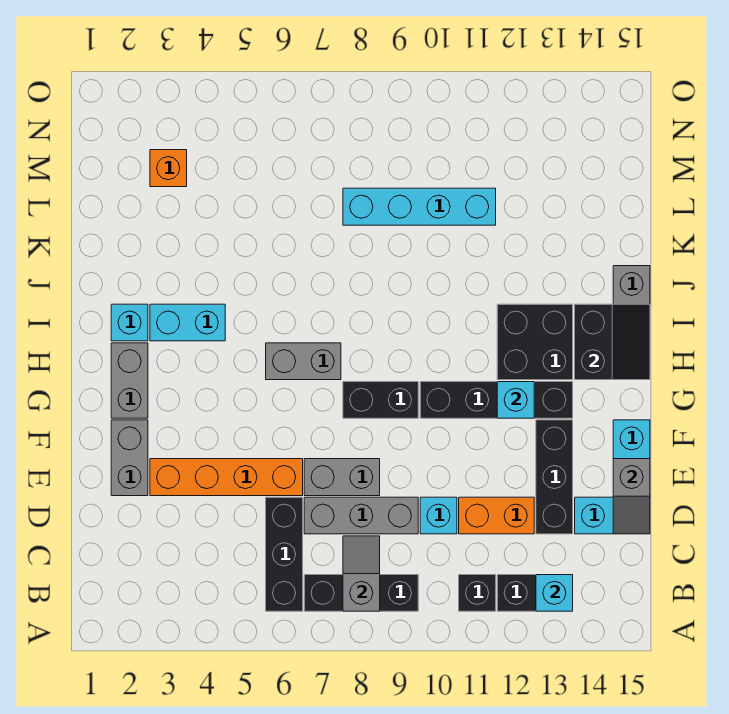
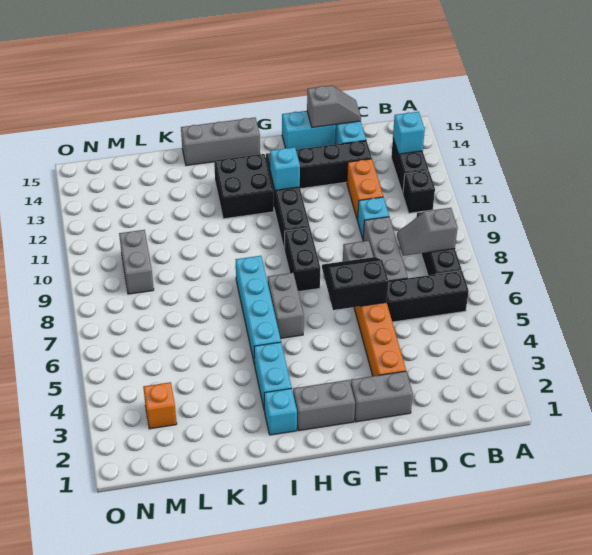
black slope H14:I15 level 2 top 14 -> black slope E6:F7 level 2 top 6
cyan brick L8:L11 level 1 -> cyan brick I5:I8 level 1
none -> grey brick M9:M10 level 1

